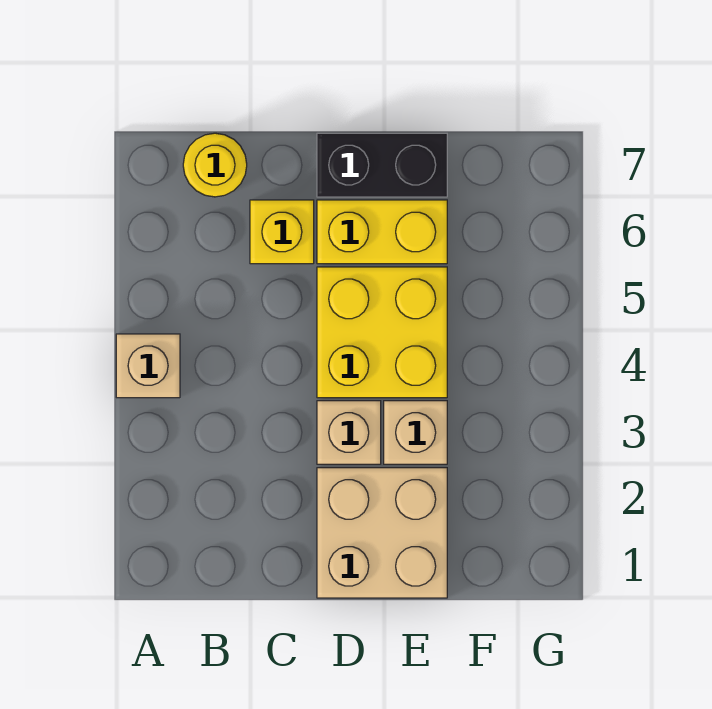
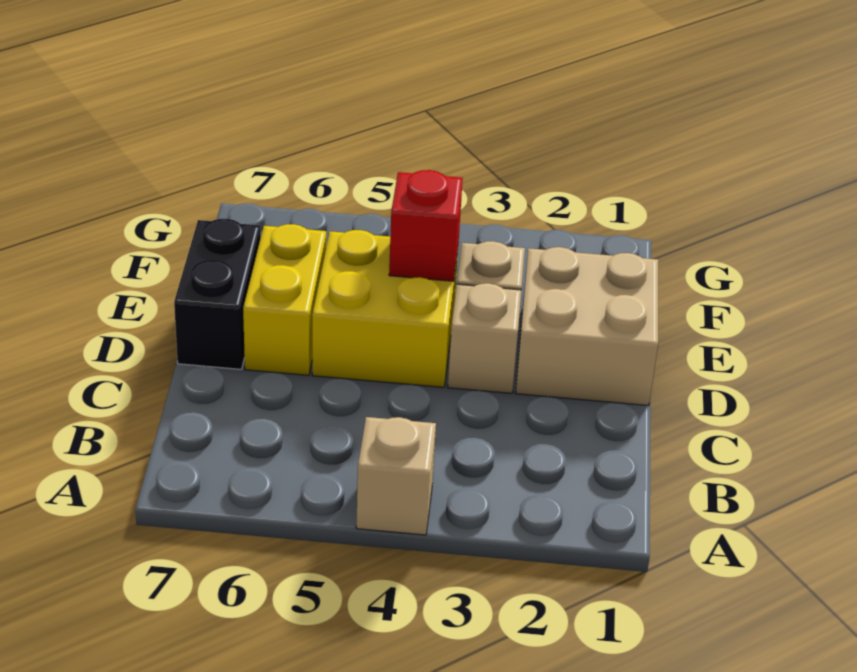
yellow round brick B7 level 1 -> none
yellow brick C6 level 1 -> none
none -> red brick E4 level 2

